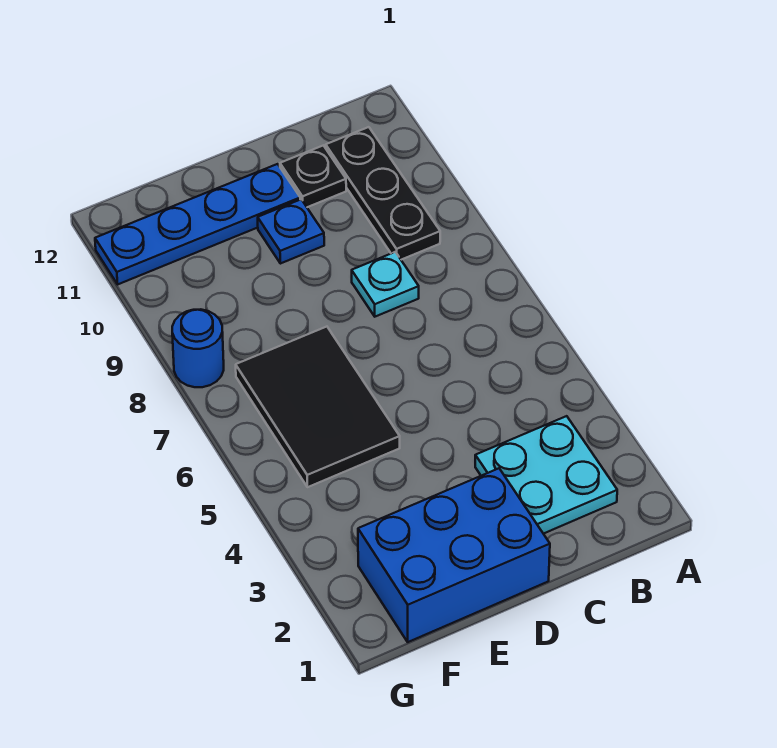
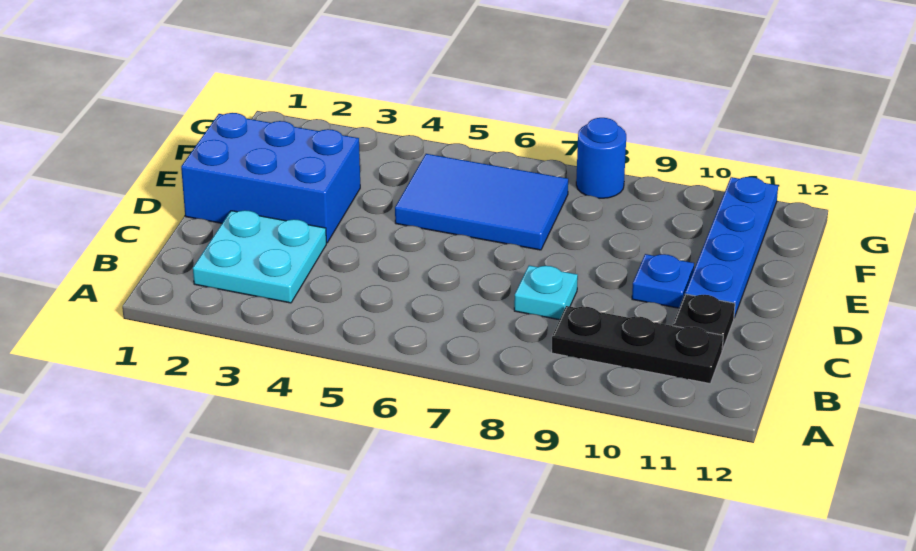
blue brick D1:F2 level 1 -> blue brick D1:E3 level 1
black tile E5:F7 level 1 -> blue tile E5:F7 level 1

